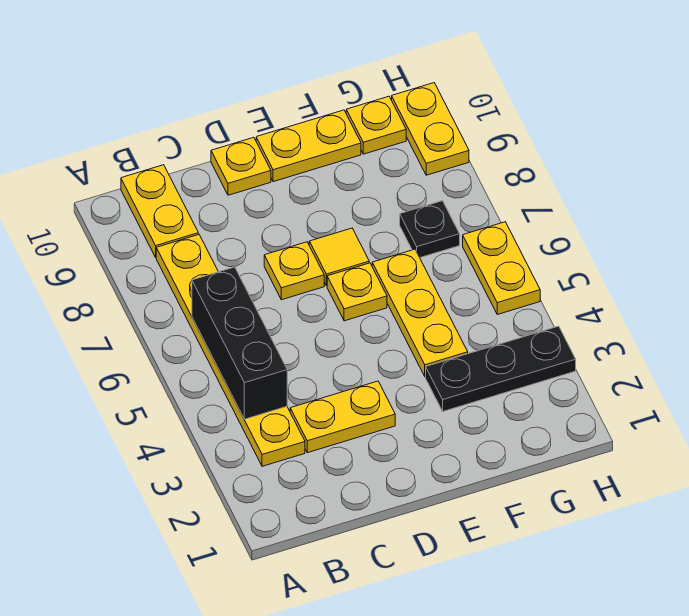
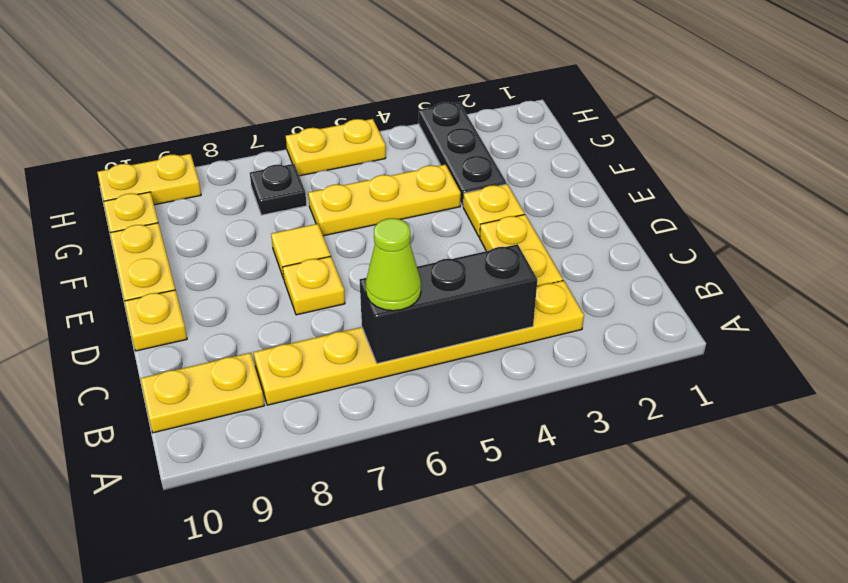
none -> lime cone B6 level 3
yellow plate E6 level 1 -> yellow plate E3 level 1

